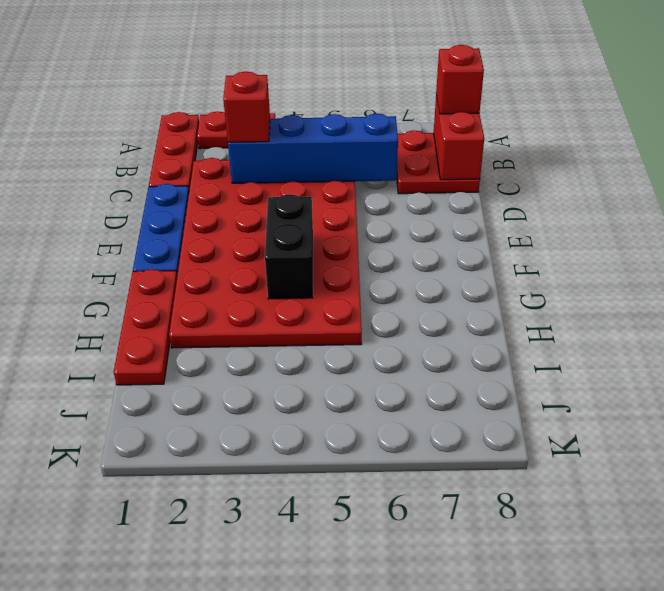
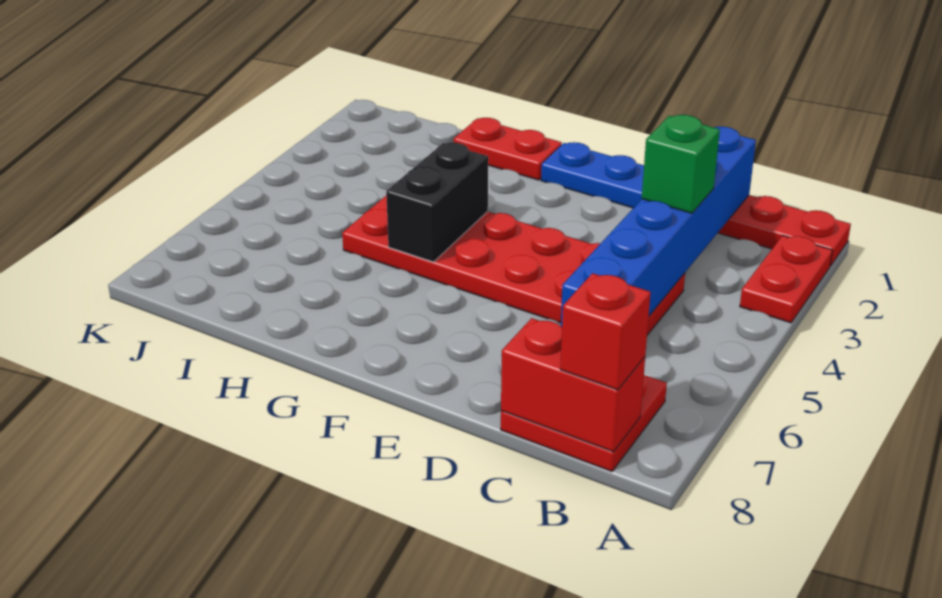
red plate C2:H5 level 1 -> red plate C4:H5 level 1
blue brick C3:C6 level 2 -> blue brick C1:C6 level 2
red brick C3 level 3 -> green brick C3 level 3
black brick F4:G4 level 2 -> black brick G4:G5 level 2
red plate G1:I1 level 1 -> red plate G1:H1 level 1

